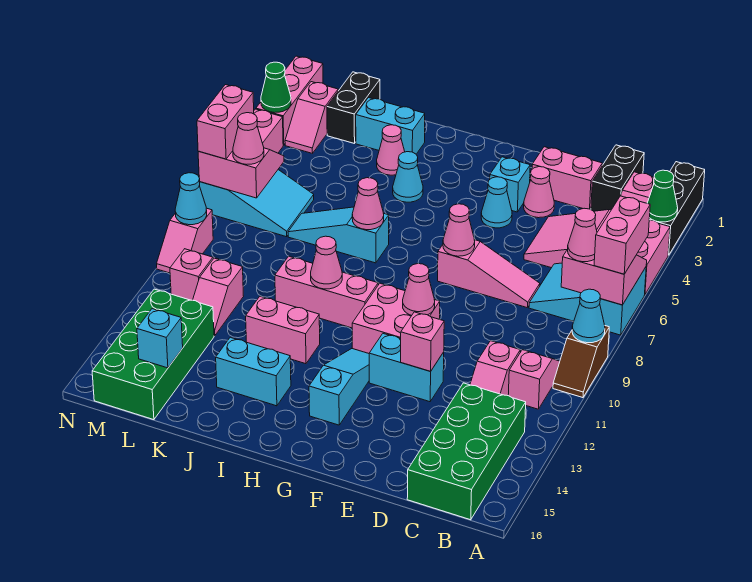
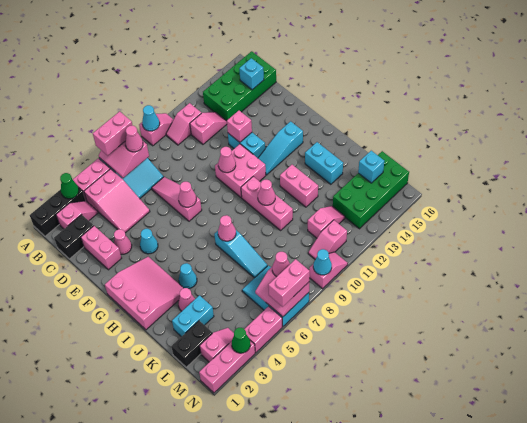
brown slope A9:A10 level 1 top 9 -> pink slope A9:A10 level 1 top 9
cyan brick F3 level 1 -> cyan brick C15 level 2
none -> pink slope G1:I3 level 1 top 1
cyan brick J2:K2 level 1 -> cyan brick K2:K3 level 1

